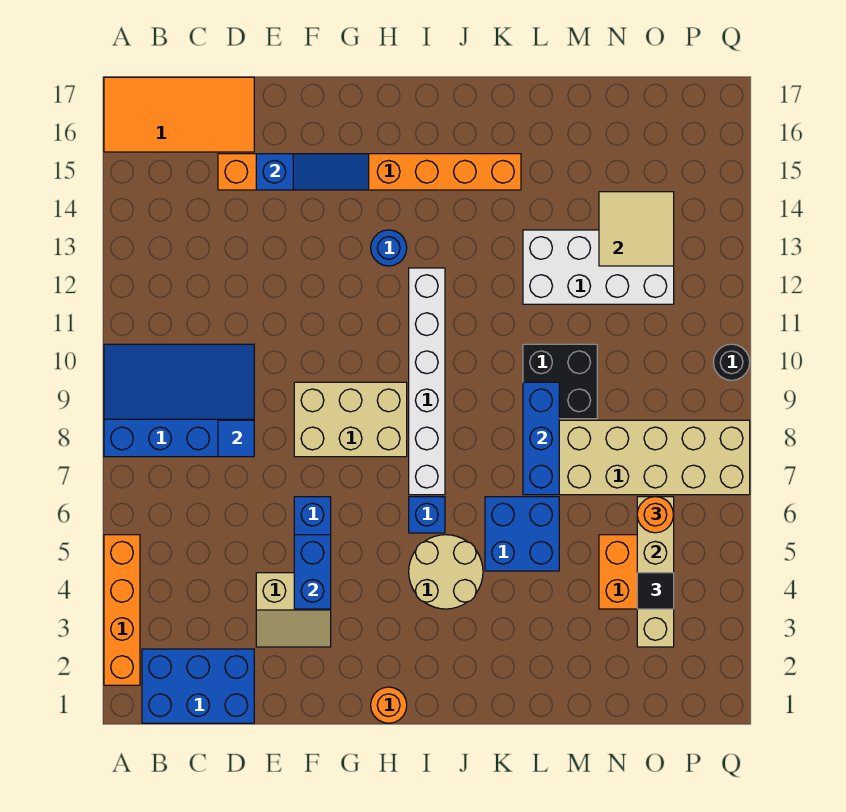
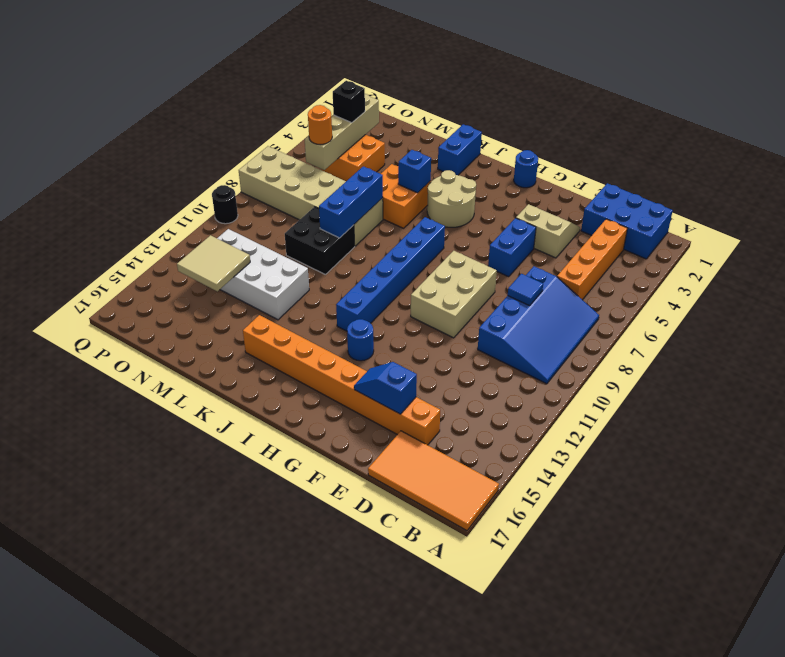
orange brick A2:A5 level 1 -> orange brick C3:C6 level 1
blue slope A8:D10 level 1 top 8 -> blue slope B7:D10 level 1 top D
blue slope E15:G15 level 2 top E -> blue slope E15:F15 level 2 top E
blue brick F4:F5 level 2 -> blue brick K1:K2 level 1
tan brick F8:H9 level 1 -> tan brick F8:G10 level 1
orange round brick H1 level 1 -> blue round brick H1 level 1
blue brick I6 level 1 -> blue brick K5 level 2
white brick I7:I12 level 1 -> blue brick I7:I12 level 1
blue brick K5:L6 level 1 -> orange brick K5:L6 level 1
black tile O4 level 3 -> black brick O4 level 3

